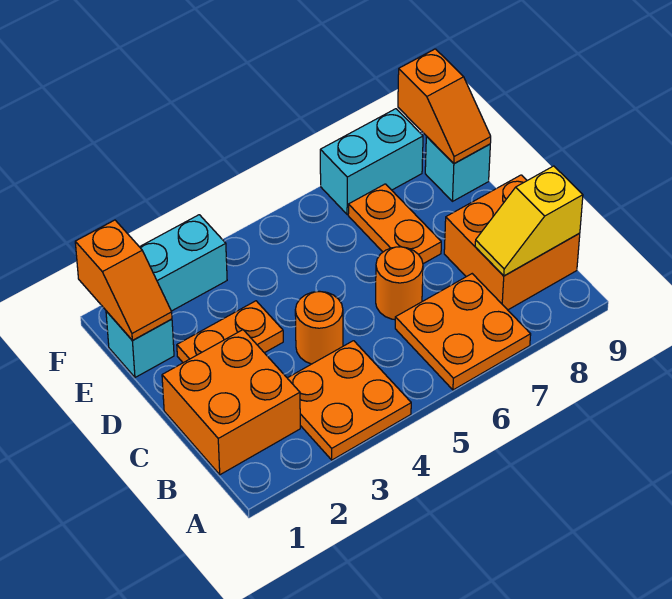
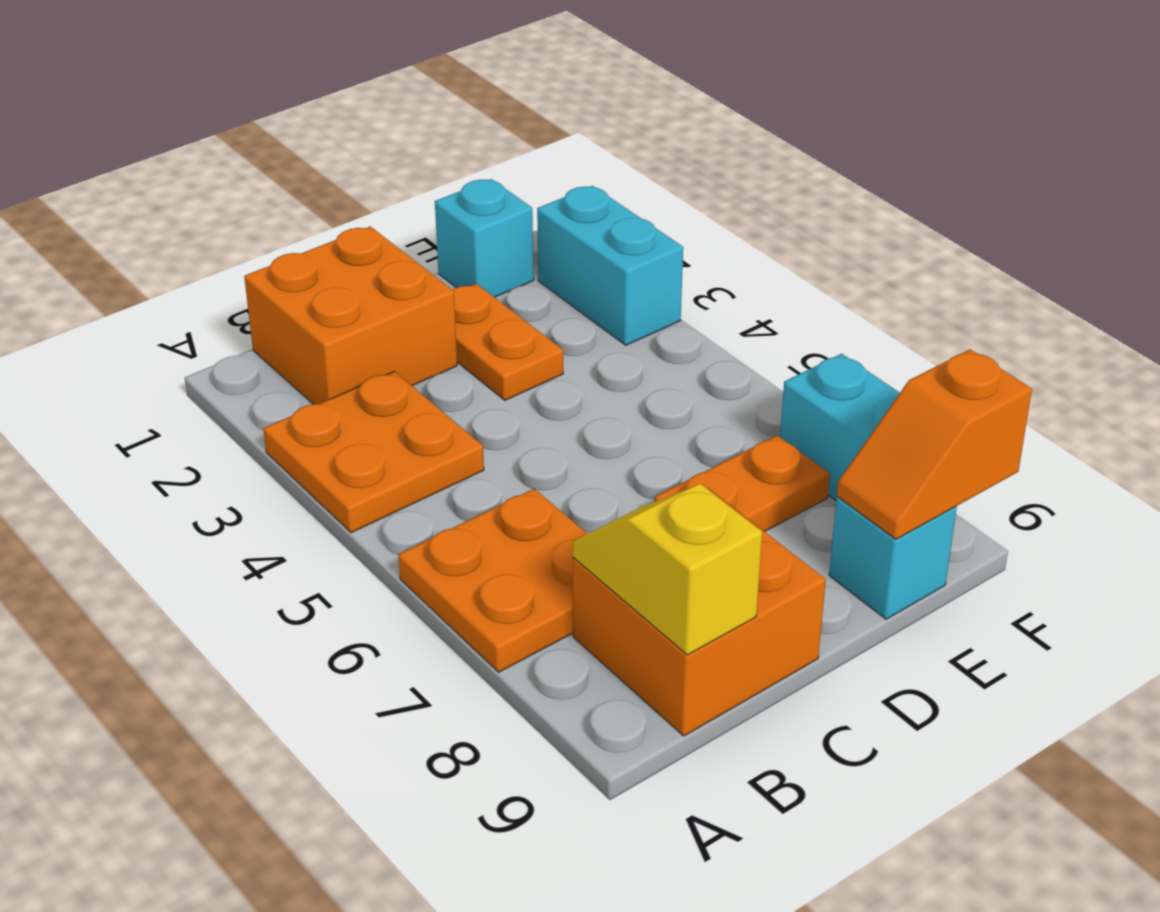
orange round brick C4 level 1 -> none
orange round brick C6 level 1 -> none
orange slope E1:F1 level 2 top F -> none

